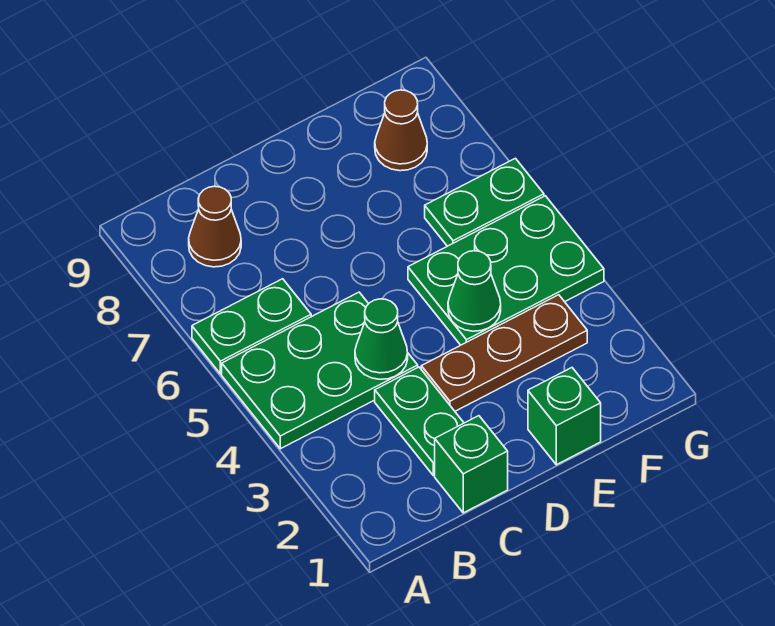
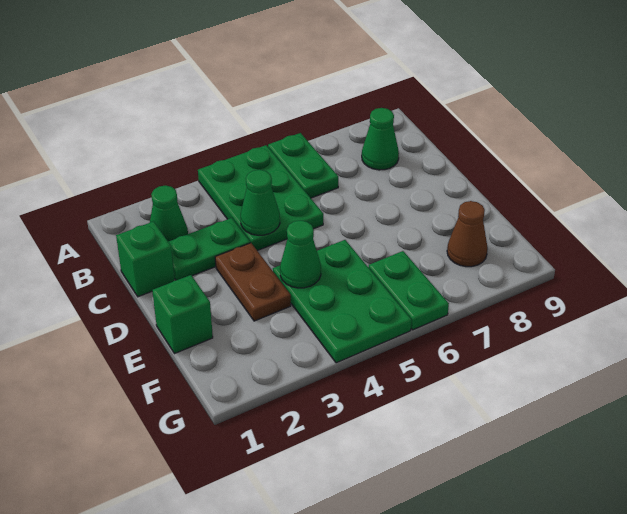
none -> green cone B2 level 1
brown cone B8 level 1 -> green cone B8 level 1
brown plate D3:F3 level 1 -> brown plate D3:E3 level 1

